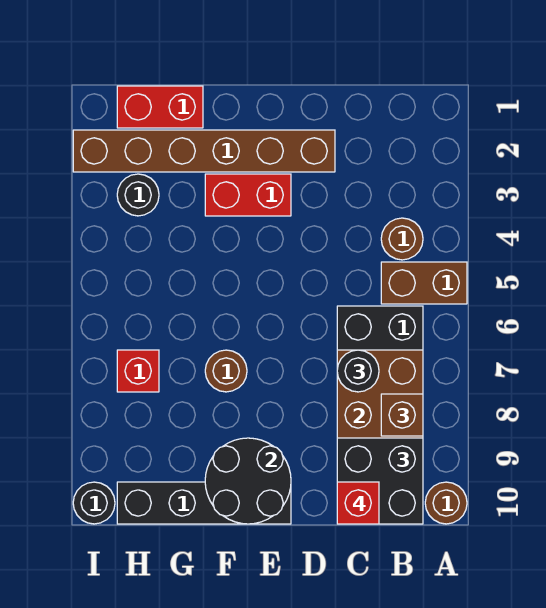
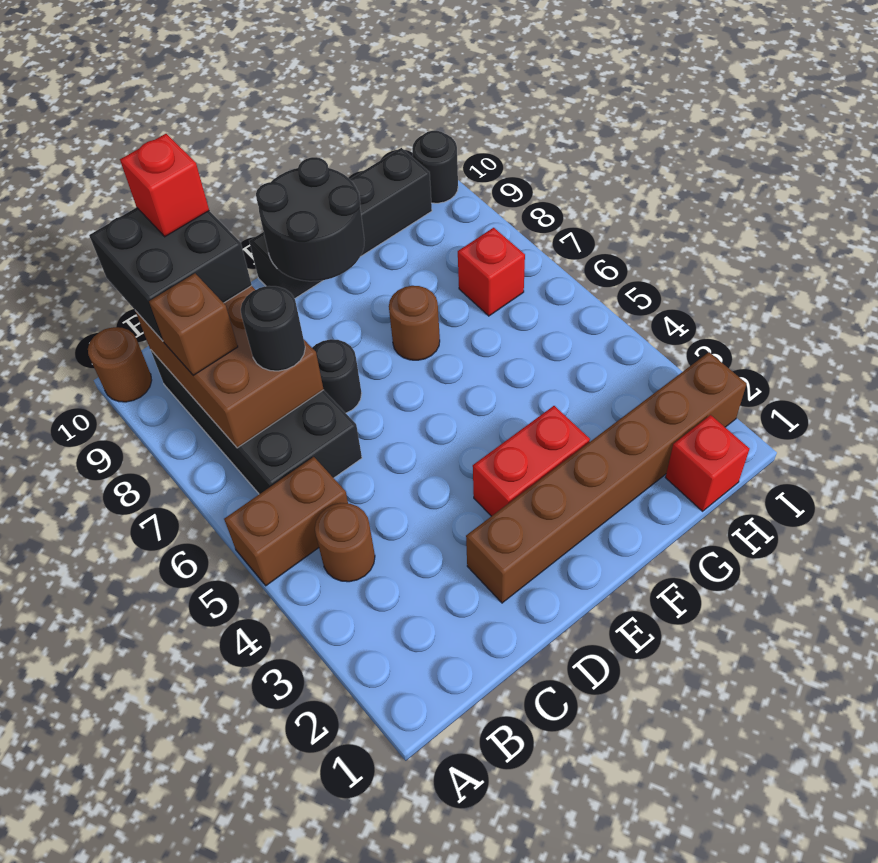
red brick G1:H1 level 1 -> red brick H1 level 1
black round brick H3 level 1 -> black round brick D7 level 1

